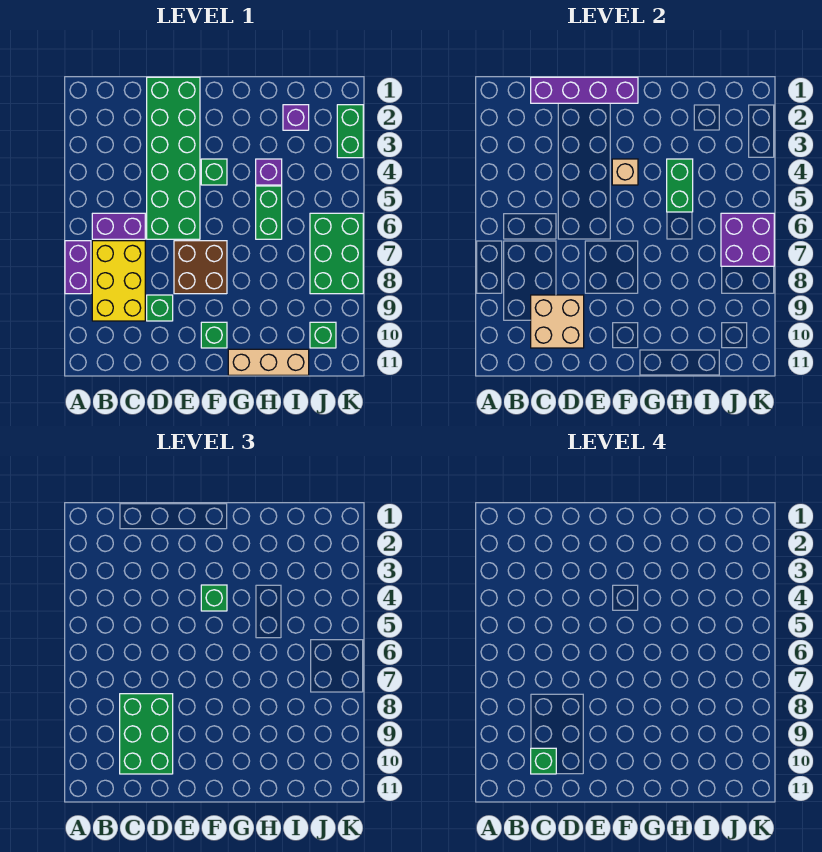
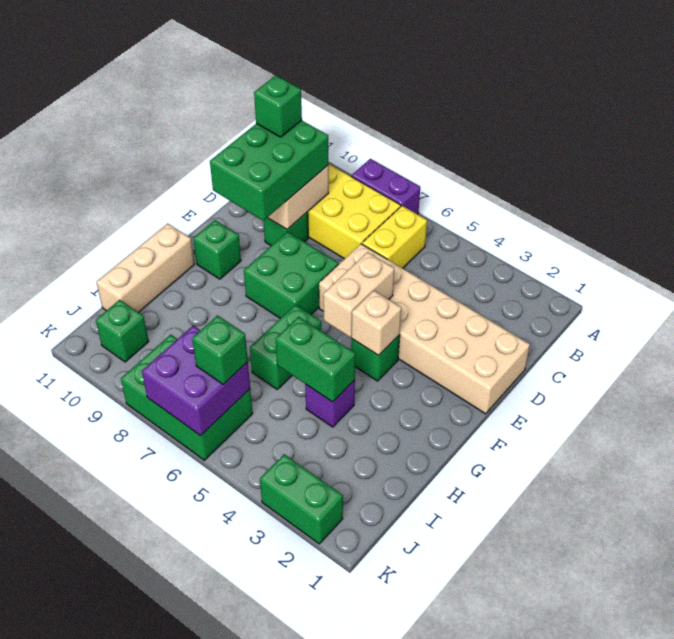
purple brick B6:C6 level 1 -> yellow brick B6:C6 level 1
purple brick C1:F1 level 2 -> none
green brick C8:D10 level 3 -> green brick C9:E10 level 3
green brick D1:E6 level 1 -> tan brick D1:E6 level 1
none -> tan brick E5:F5 level 2
brown brick E7:F8 level 1 -> green brick E7:F8 level 1
green brick F4 level 3 -> green brick J6 level 3
green brick H5:H6 level 1 -> green brick G6:H6 level 1
purple brick I2 level 1 -> none

